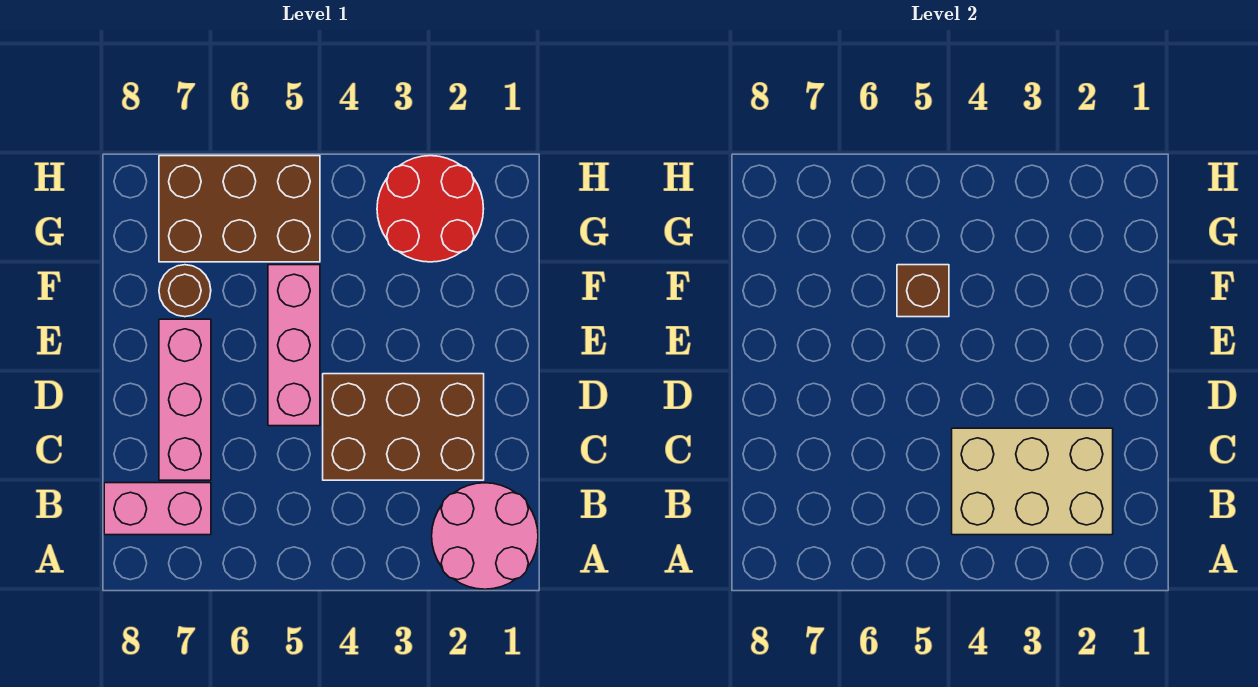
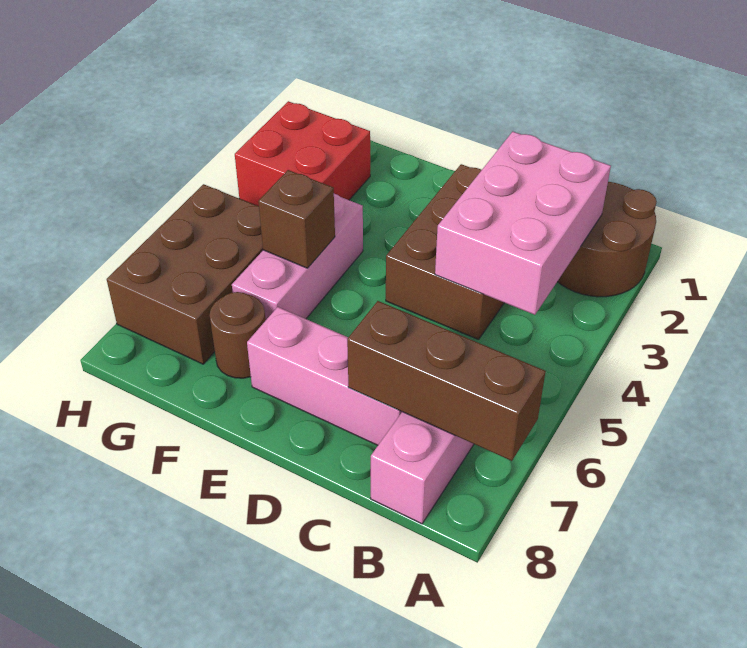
pink round brick A1:B2 level 1 -> brown round brick A1:B2 level 1
none -> brown brick A7:C7 level 2
tan brick B2:C4 level 2 -> pink brick B2:C4 level 2
pink brick D5:F5 level 1 -> pink brick F4:F6 level 1
red round brick G2:H3 level 1 -> red brick G2:H3 level 1

